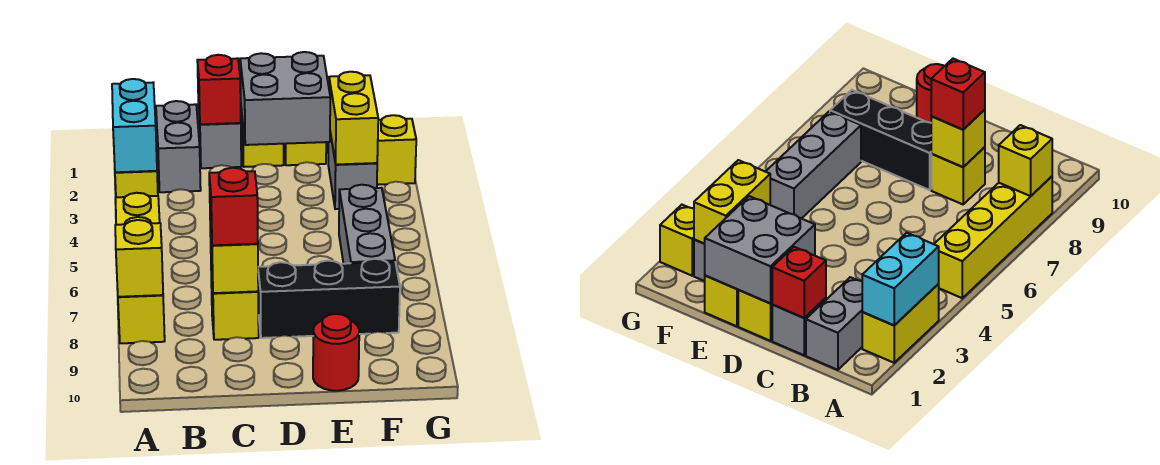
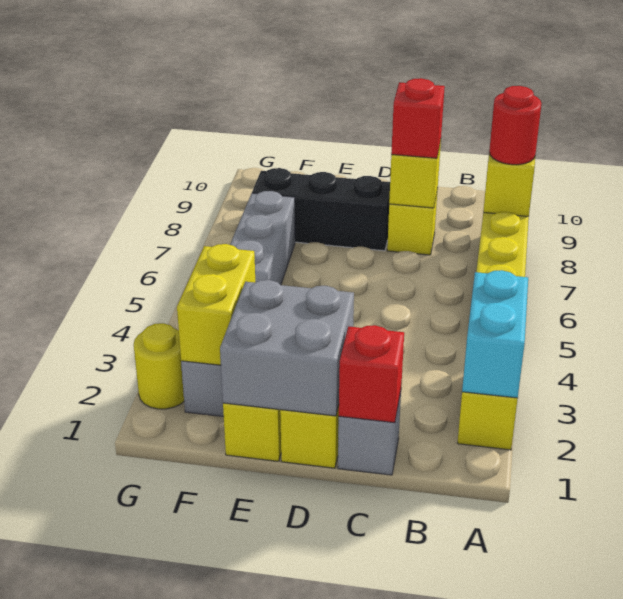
grey brick B1:B2 level 1 -> none
red round brick E10 level 1 -> red round brick A8 level 3
yellow brick G2 level 1 -> yellow round brick G2 level 1

